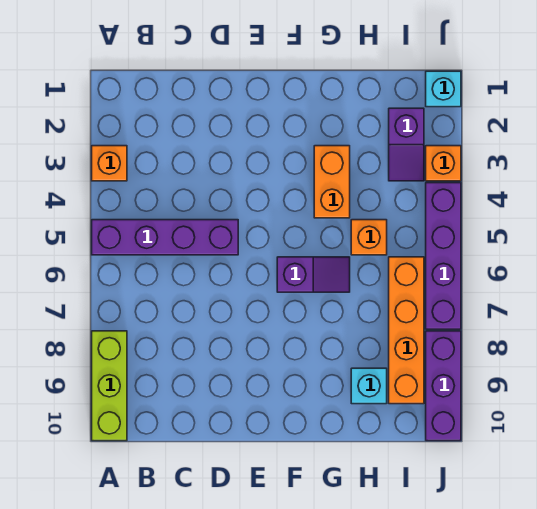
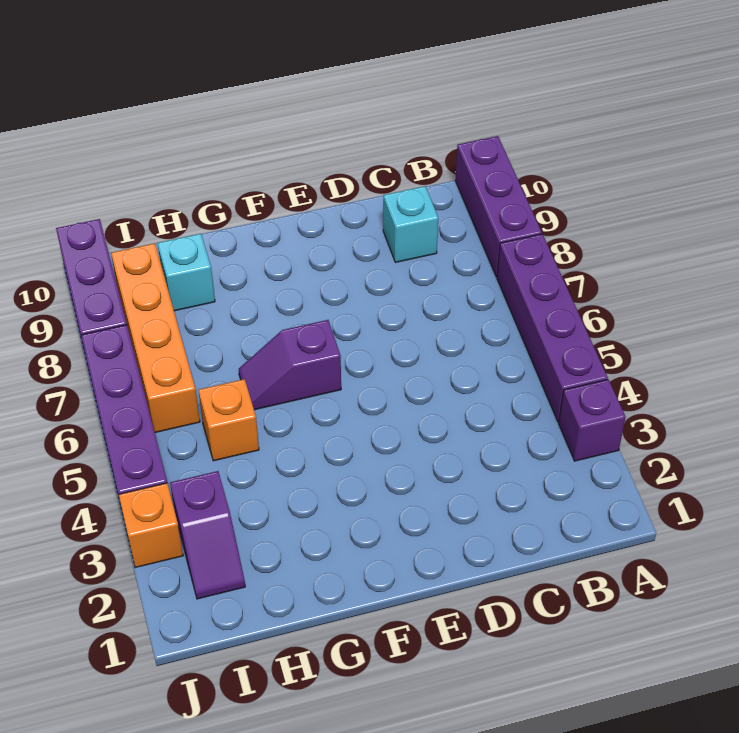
orange brick A3 level 1 -> purple brick A3 level 1
purple brick A5:D5 level 1 -> purple brick A4:A7 level 1
lime brick A8:A10 level 1 -> purple brick A8:A10 level 1
orange brick G3:G4 level 1 -> none
purple slope I2:I3 level 1 top 2 -> purple slope I2:I3 level 1 top 3
cyan brick J1 level 1 -> cyan brick C9 level 1

